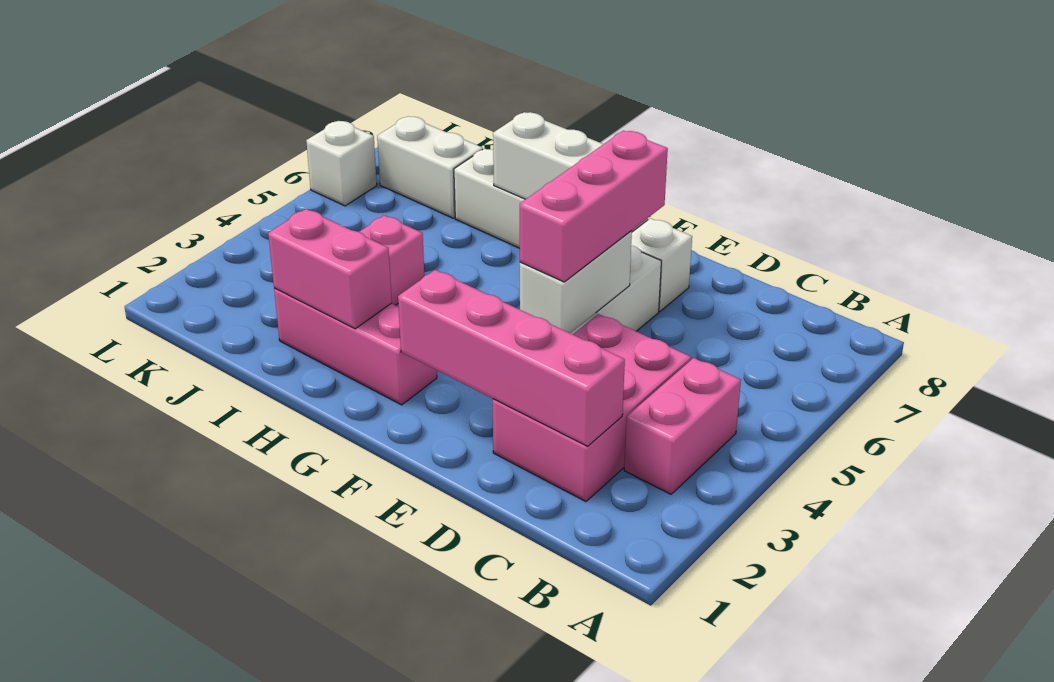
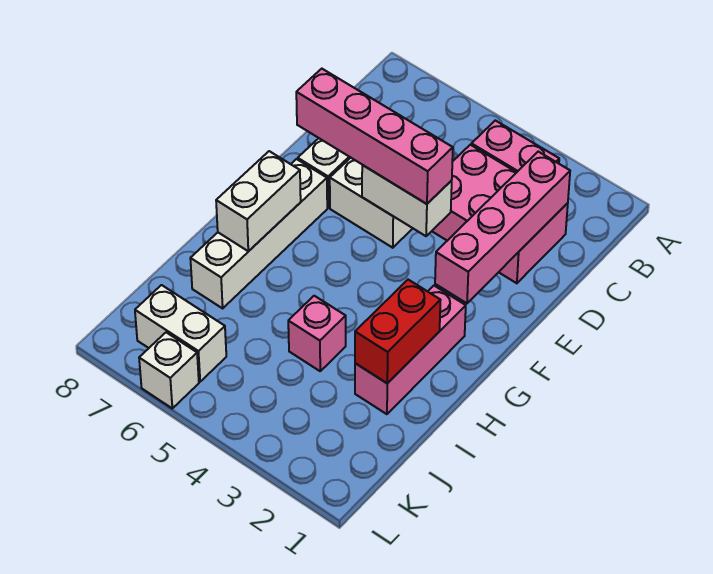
pink brick E4:E6 level 3 -> pink brick E4:E7 level 3
pink brick H2:I2 level 2 -> red brick H2:I2 level 2
white brick J7:K7 level 1 -> white brick K6:K7 level 1

